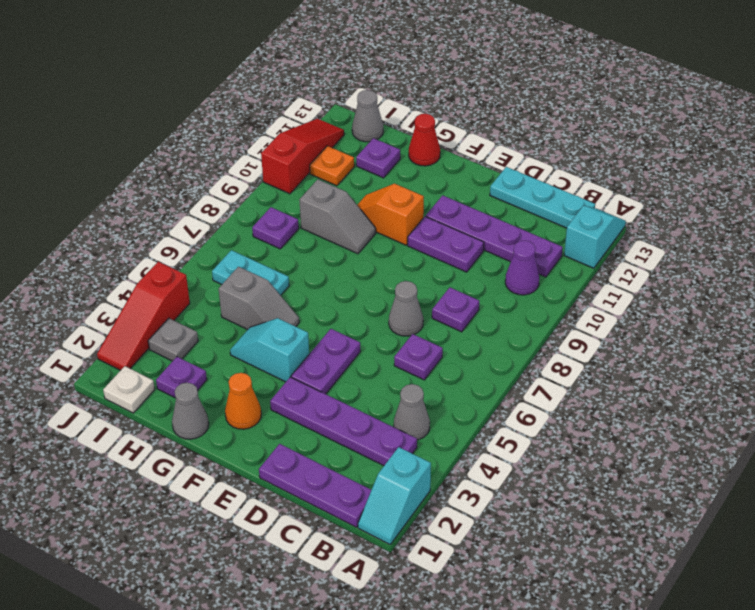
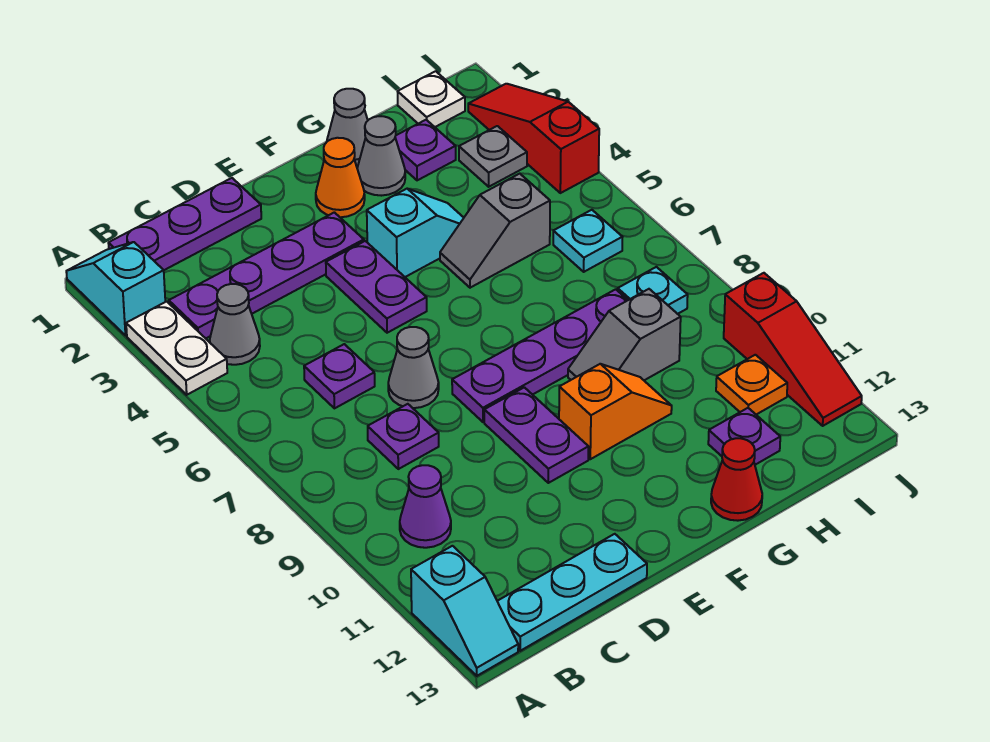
none -> white plate A3:A4 level 1
purple plate B11:E11 level 1 -> purple plate E8:H8 level 1
purple plate D10:E10 level 1 -> purple plate E9:E10 level 1
cyan plate H6:I6 level 1 -> cyan plate I6 level 1
purple plate I8 level 1 -> cyan plate I8 level 1
grey cone I13 level 1 -> grey cone G2 level 1

